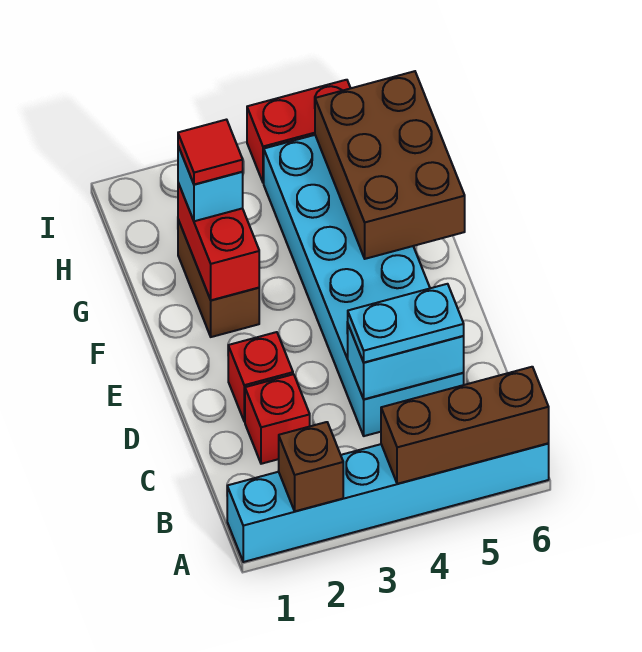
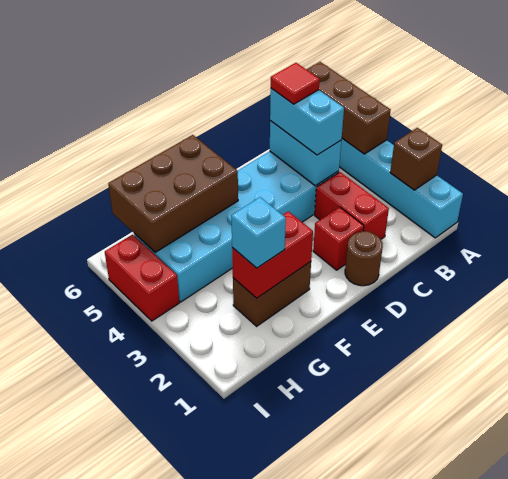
red brick C2 level 1 -> red brick C2:C3 level 1
cyan plate C4:C5 level 3 -> cyan brick C4:C5 level 3
none -> brown round brick D1 level 1
red tile G2 level 4 -> red tile C5 level 4

